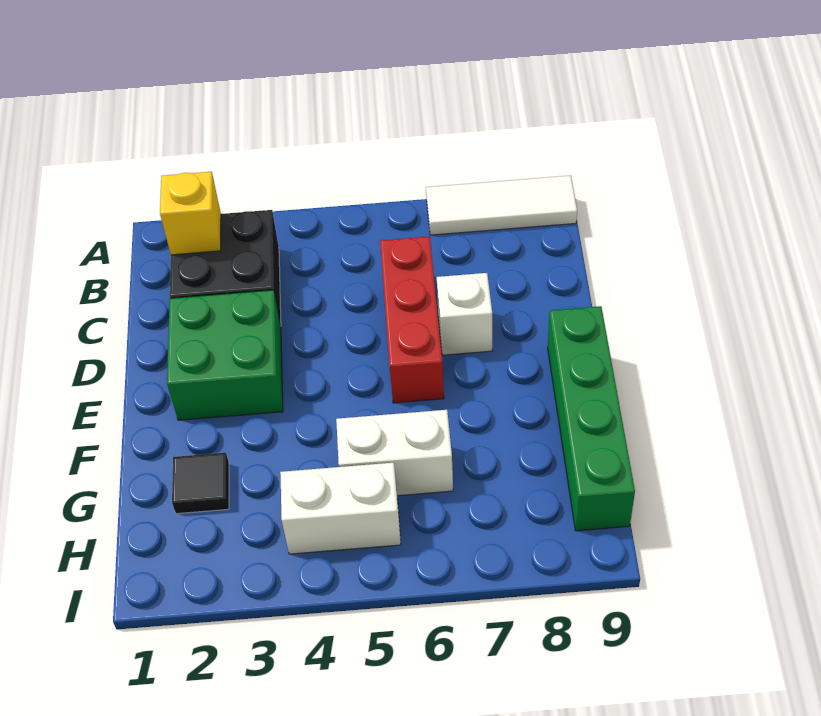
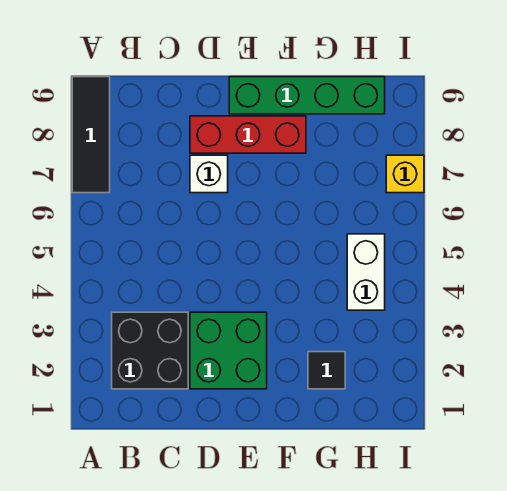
white tile A7:A9 level 1 -> black tile A7:A9 level 1
yellow brick B2 level 2 -> yellow brick I7 level 1
red brick C6:E6 level 1 -> red brick D8:F8 level 1
white brick G5:G6 level 1 -> none

